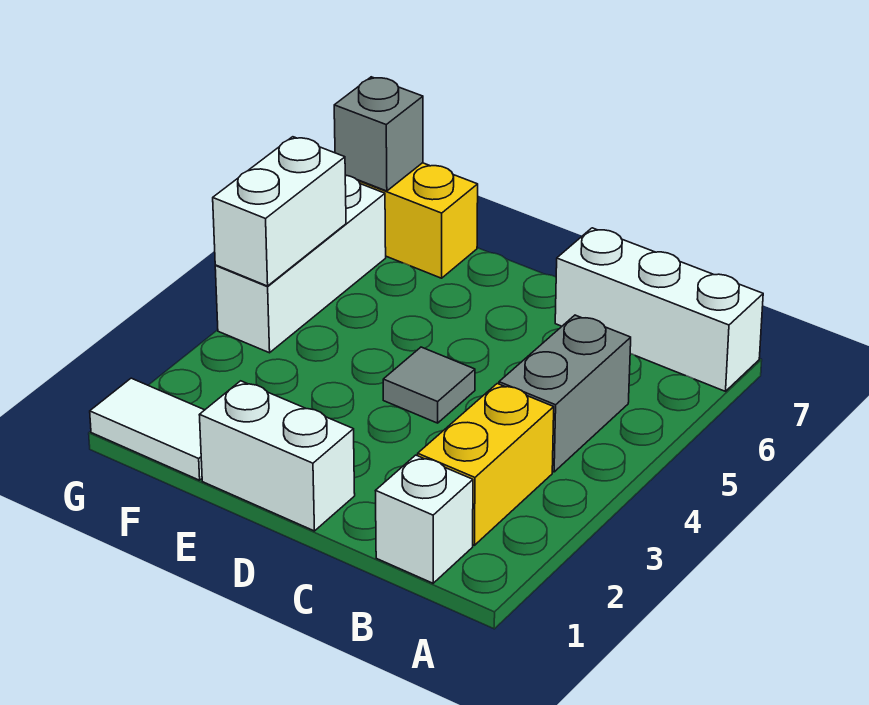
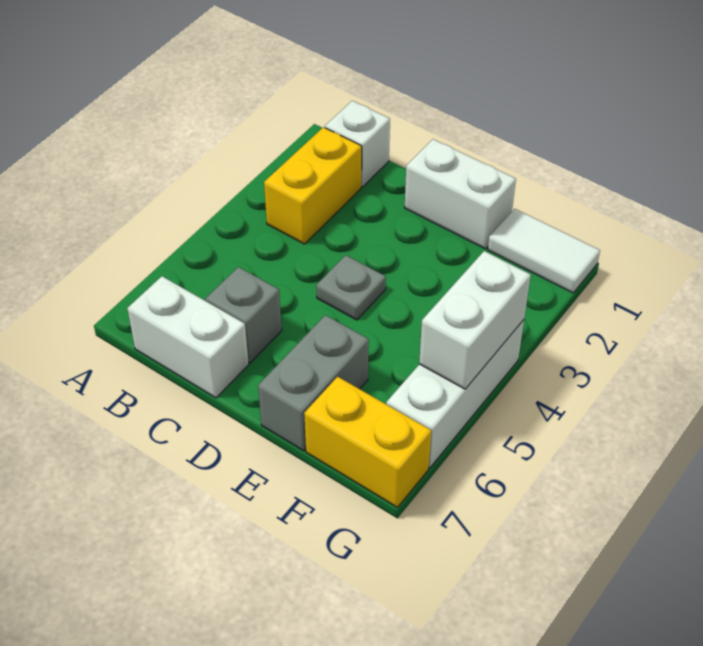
white brick A7:C7 level 1 -> white brick B7:C7 level 1
grey brick B4:B5 level 1 -> grey brick E6:E7 level 1
grey tile D4 level 1 -> grey plate D4 level 1
grey brick G7 level 2 -> grey brick C6 level 1

